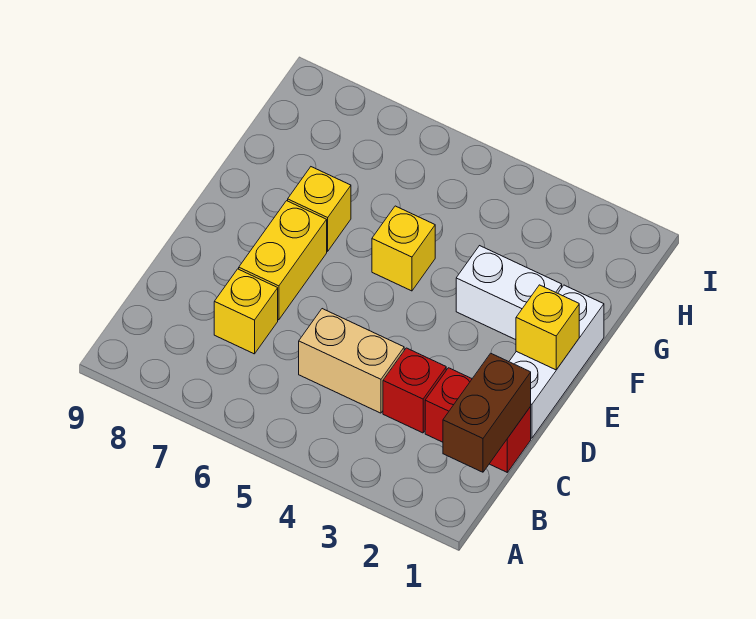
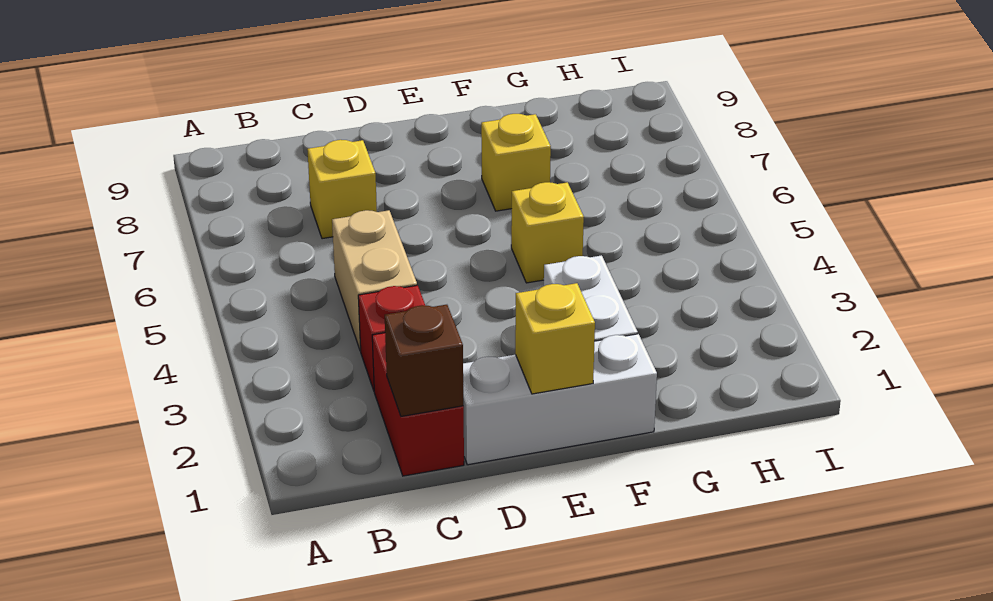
brown brick B1:C1 level 2 -> brown brick C1 level 2
yellow brick D7:E7 level 1 -> none

